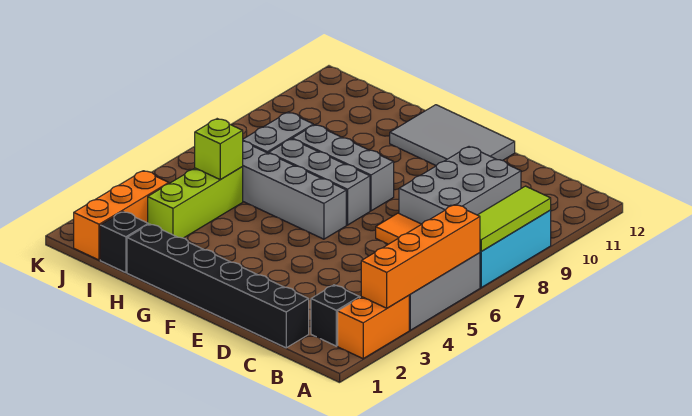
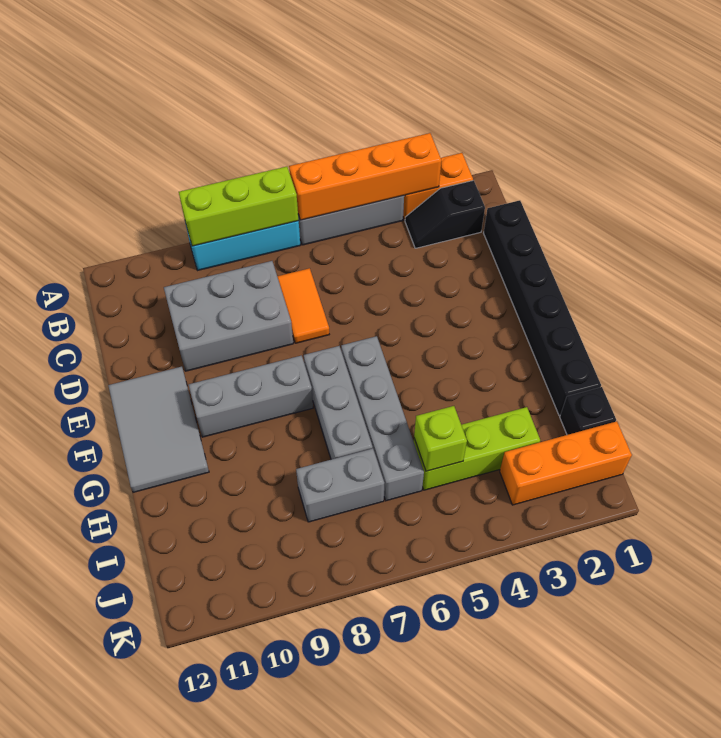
lime tile A7:A9 level 2 -> lime brick A7:A9 level 2
grey brick F8:H8 level 1 -> grey brick F8:F10 level 1

